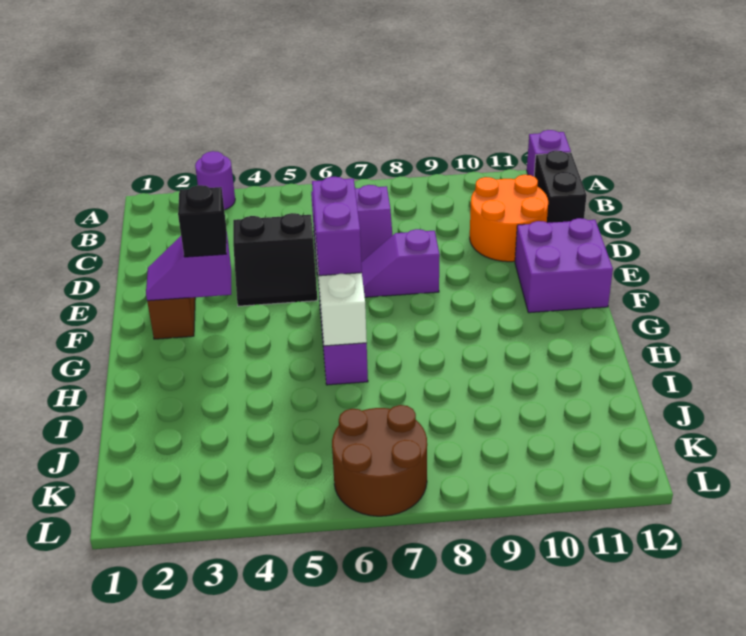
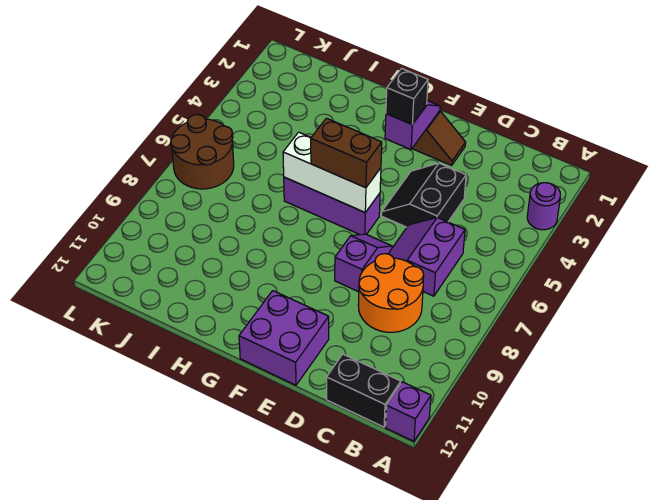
orange round brick C10:D11 level 1 -> orange round brick C8:D9 level 1
purple brick F6:G6 level 3 -> brown brick F6:G6 level 3

